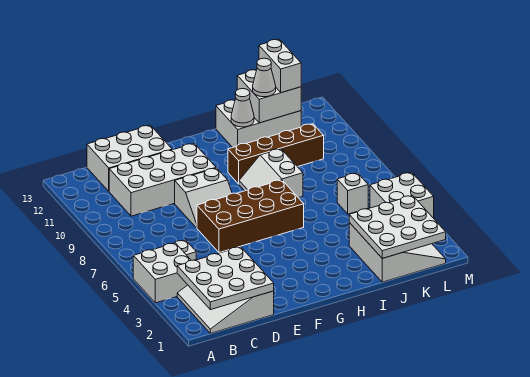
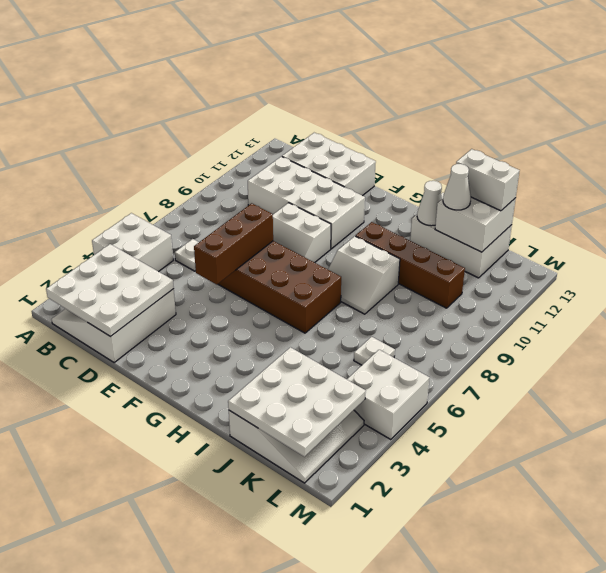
none -> brown brick E5:E7 level 2
white slope H8:I9 level 1 top I -> white slope H8:I9 level 1 top 9
white brick K6 level 1 -> white plate K6 level 1
white brick K12:K13 level 3 -> white brick J13:K13 level 3

